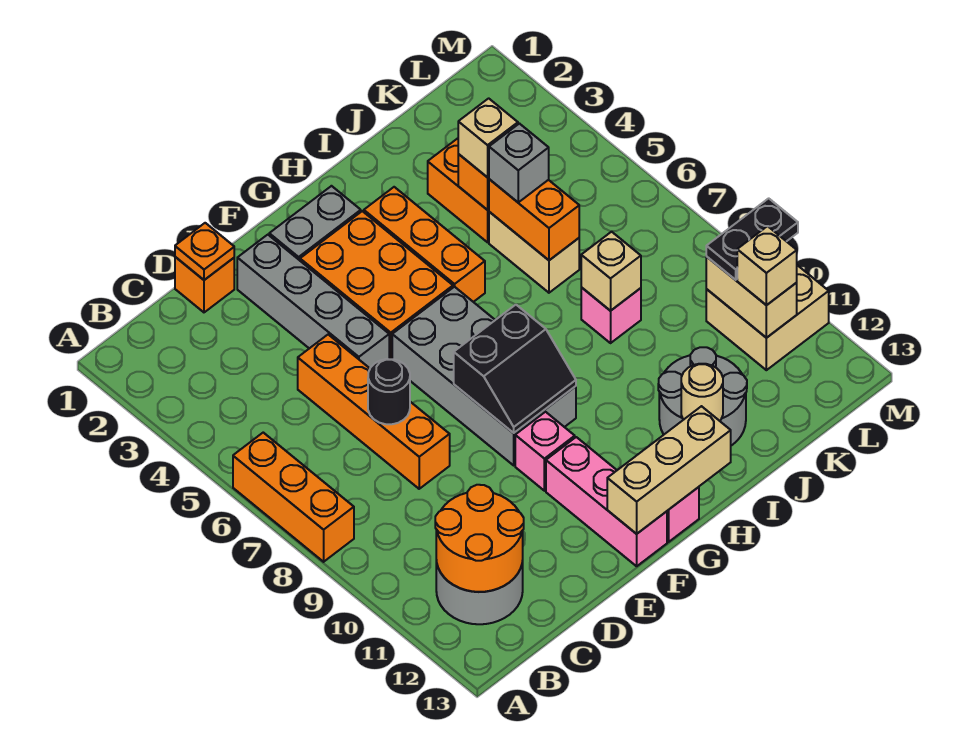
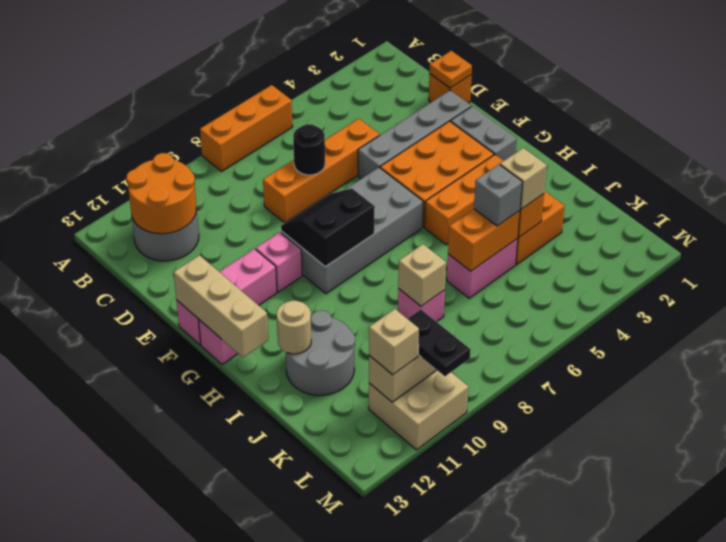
black slope F8:G9 level 2 top 8 -> black slope F8:G9 level 2 top G
tan brick J5:J6 level 1 -> pink brick J5:J6 level 1

